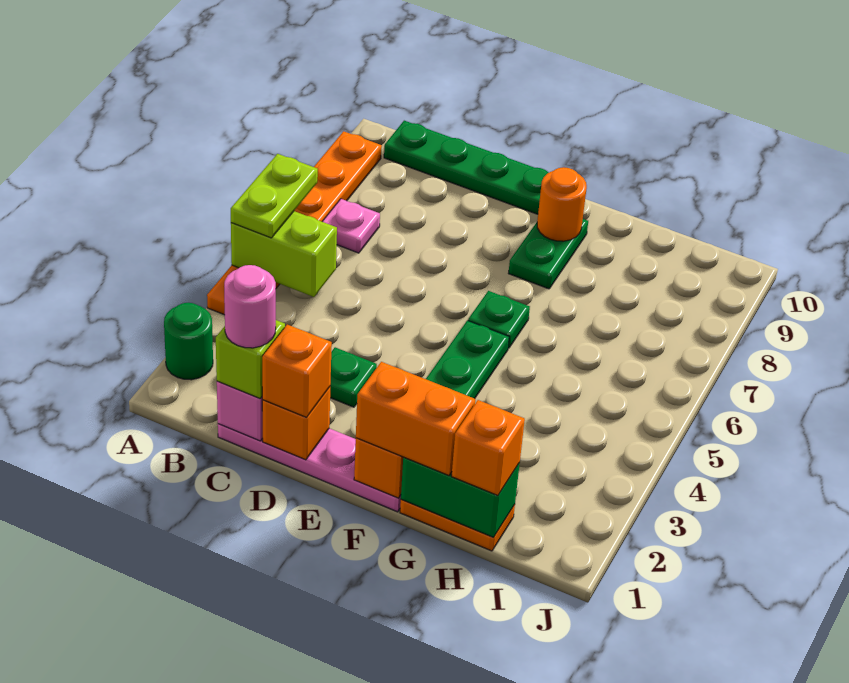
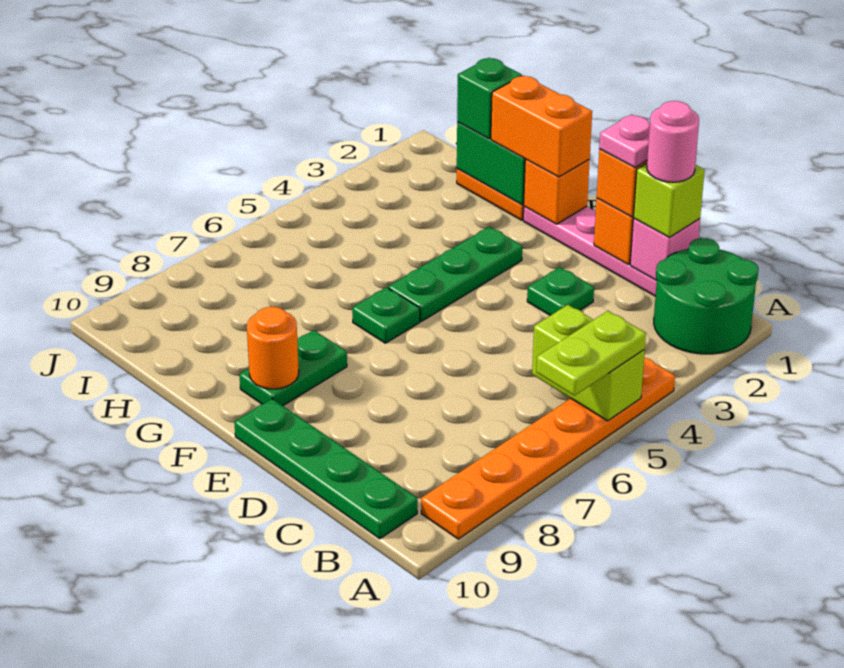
green round brick A2 level 1 -> green round brick A1:B2 level 1
pink plate B7 level 1 -> pink plate D1 level 4
orange brick H1 level 3 -> green brick H1 level 3

